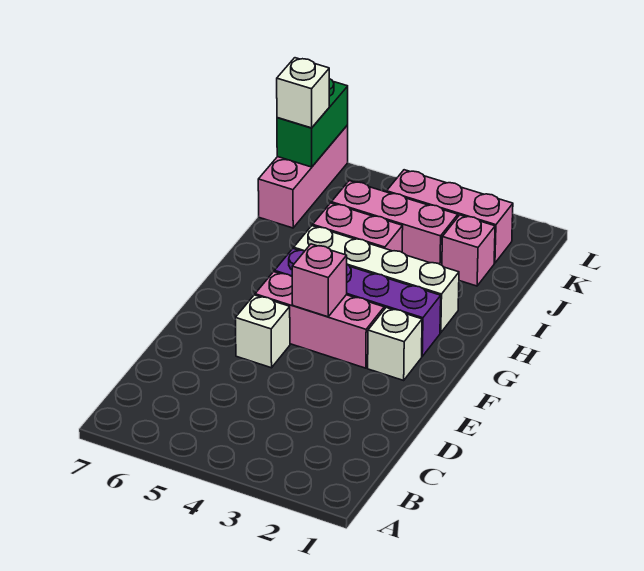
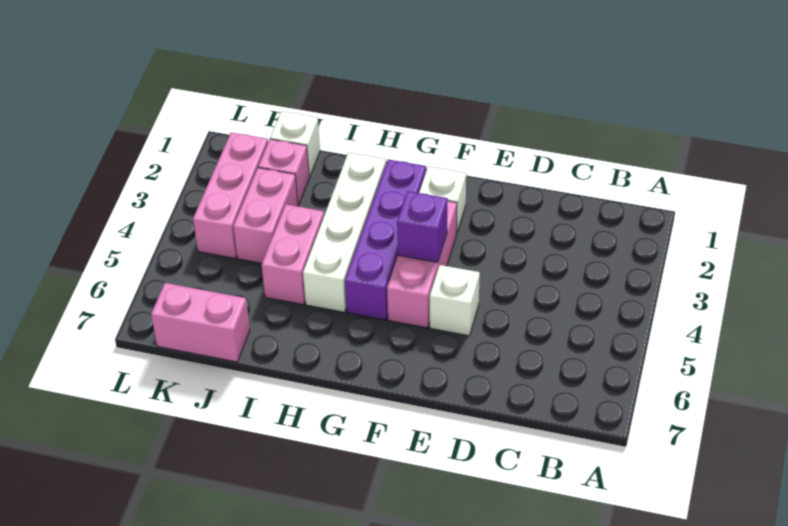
pink brick F4 level 2 -> purple brick F4 level 2
pink brick J3:J5 level 1 -> pink brick J3:J4 level 1
pink brick J7:L7 level 1 -> pink brick J7:K7 level 1
green brick K7:L7 level 2 -> none
white brick K7 level 3 -> white brick J1 level 1

